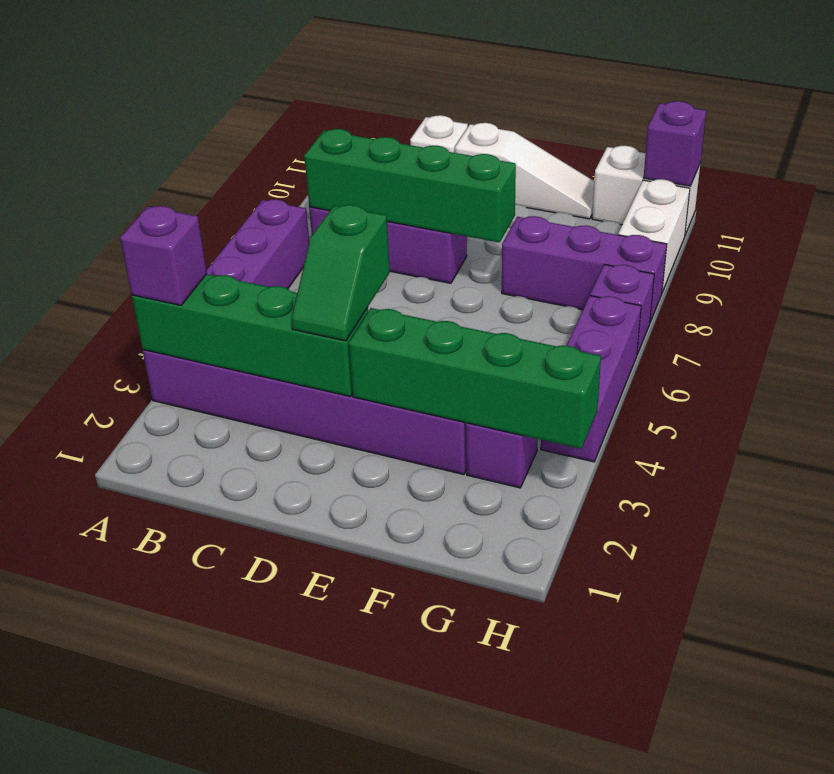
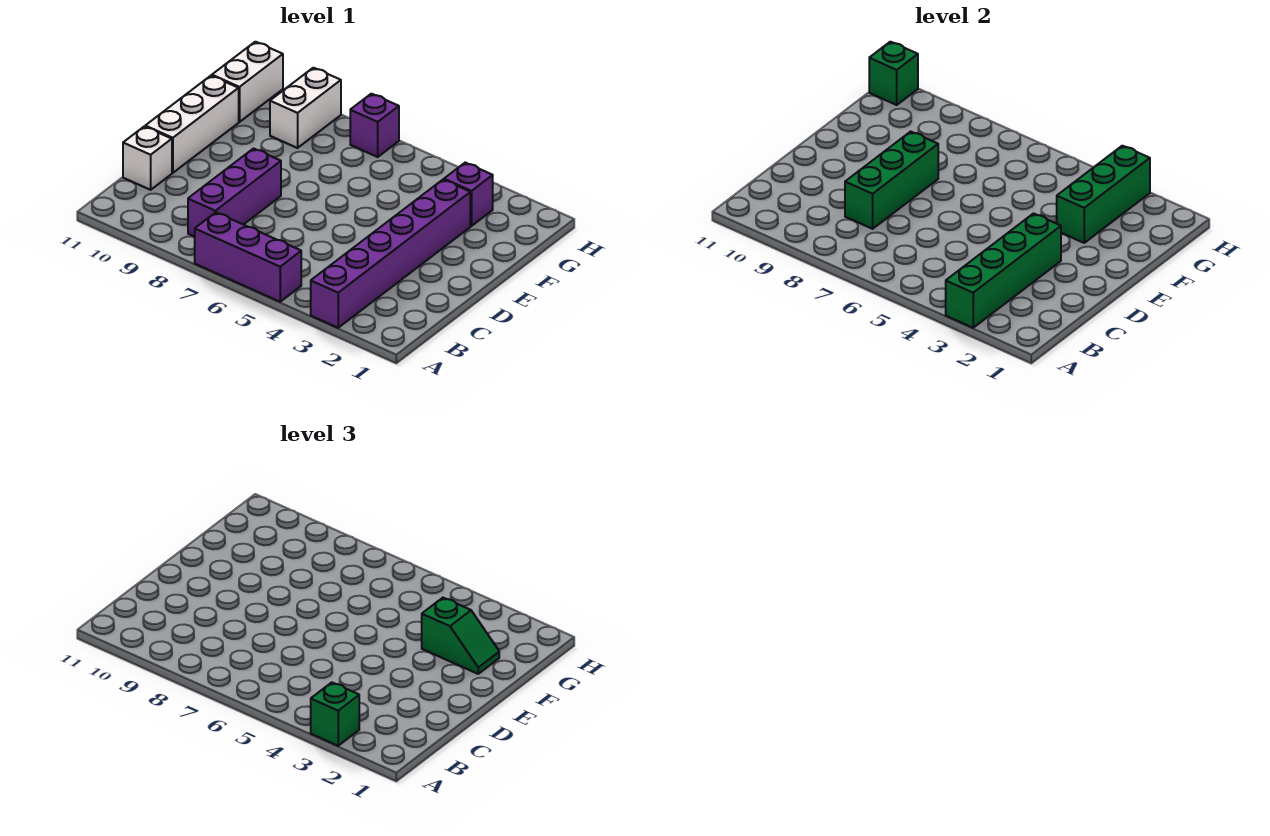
purple brick A3 level 3 -> green brick A3 level 3
green brick B8:E8 level 2 -> green brick C8:E8 level 2
green slope D3:D4 level 3 top 4 -> green slope F2:F3 level 3 top 3
white slope D11:F11 level 1 top D -> white brick D11:F11 level 1
green brick E3:H3 level 2 -> green brick F3:H3 level 2
purple brick F8:H8 level 1 -> none
purple brick H4:H6 level 1 -> none
white brick H9:H10 level 1 -> white brick G9:H9 level 1
purple brick H11 level 2 -> green brick H11 level 2

